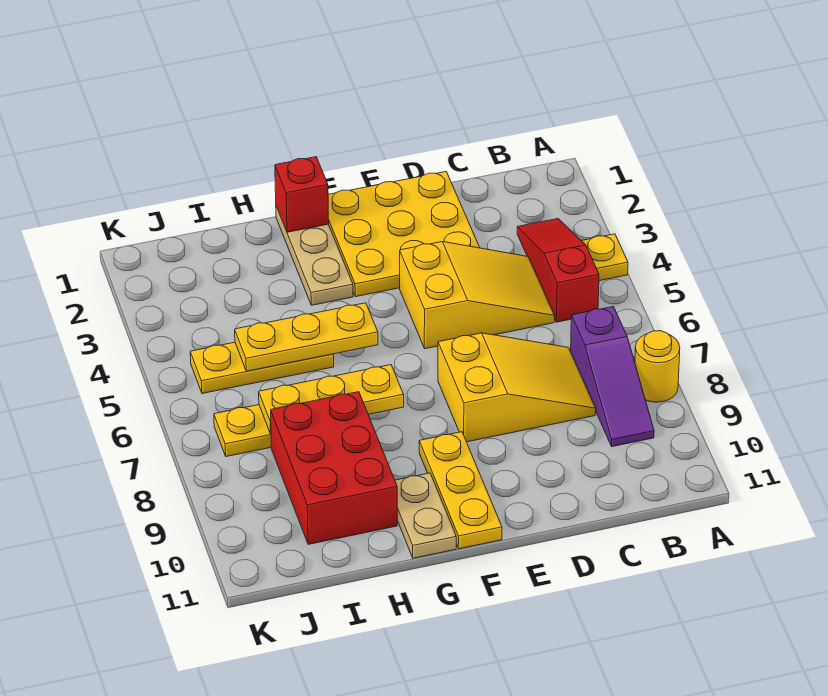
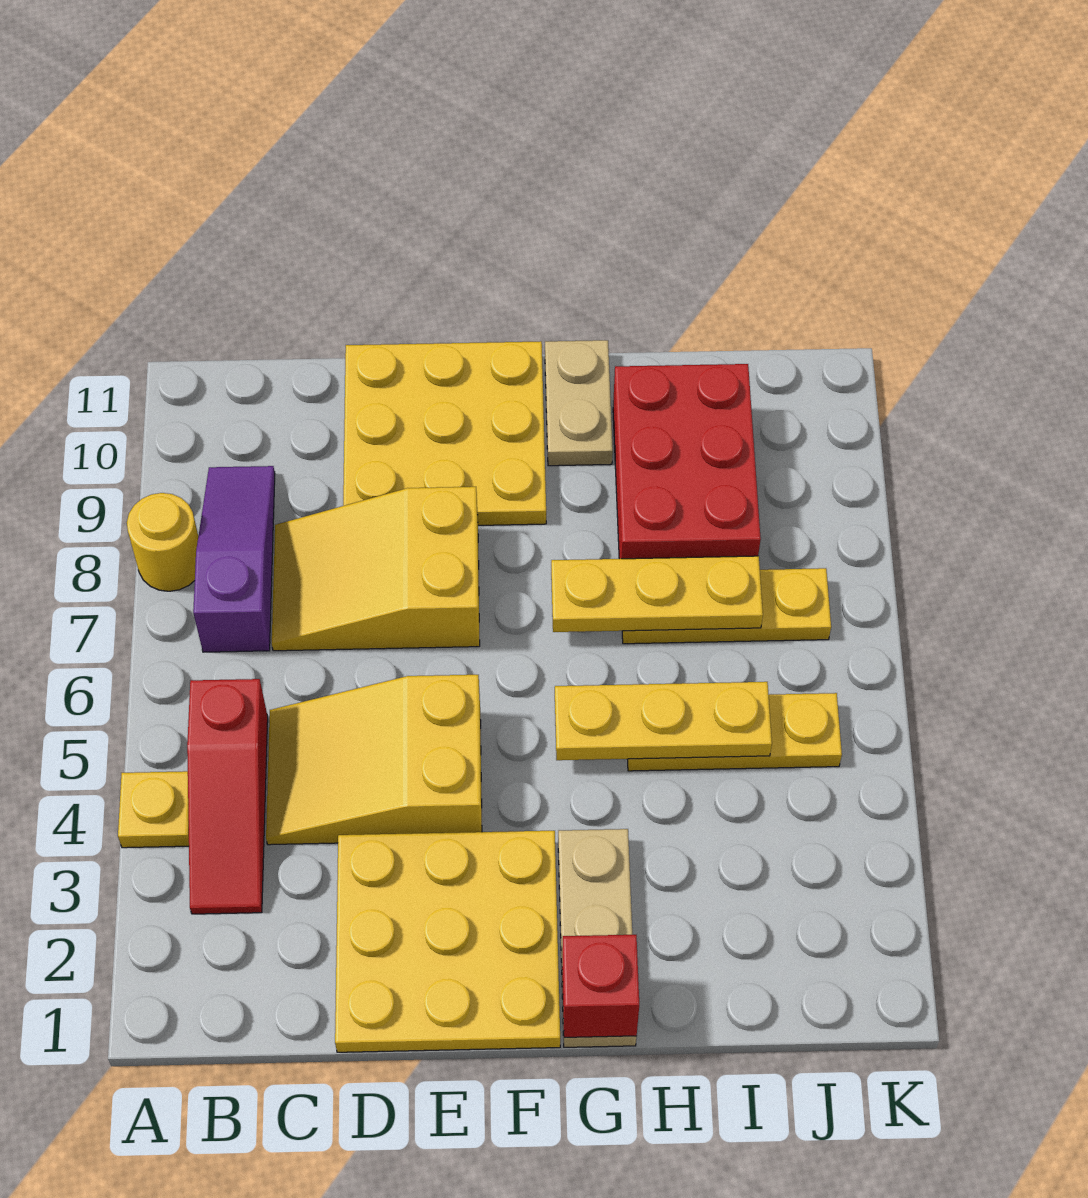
yellow plate F9:F11 level 1 -> yellow plate D9:F11 level 1

